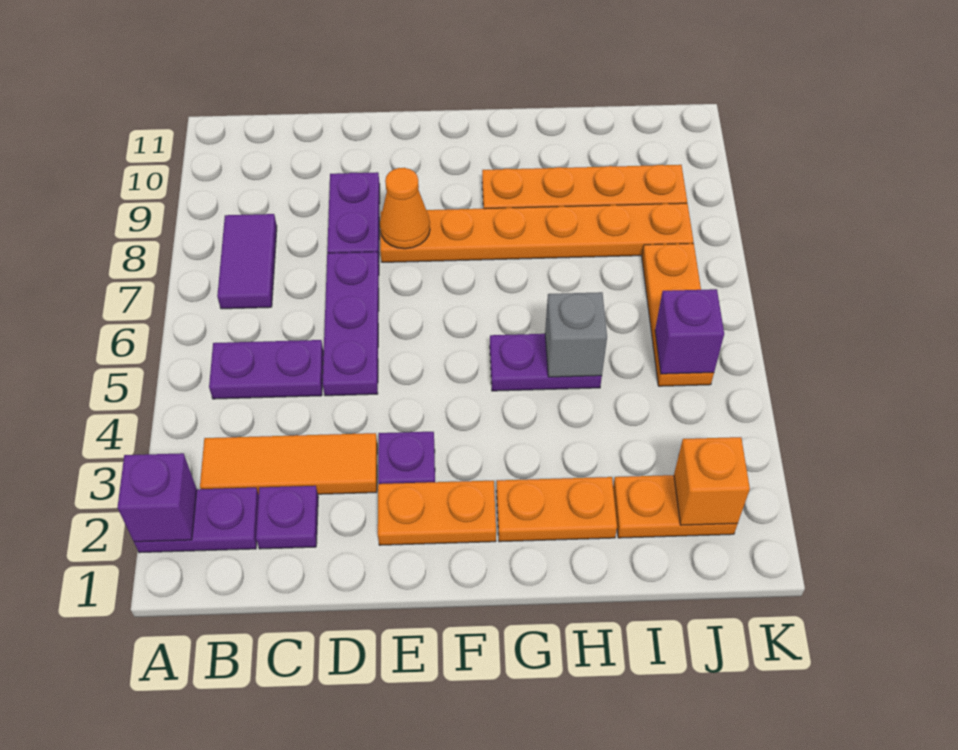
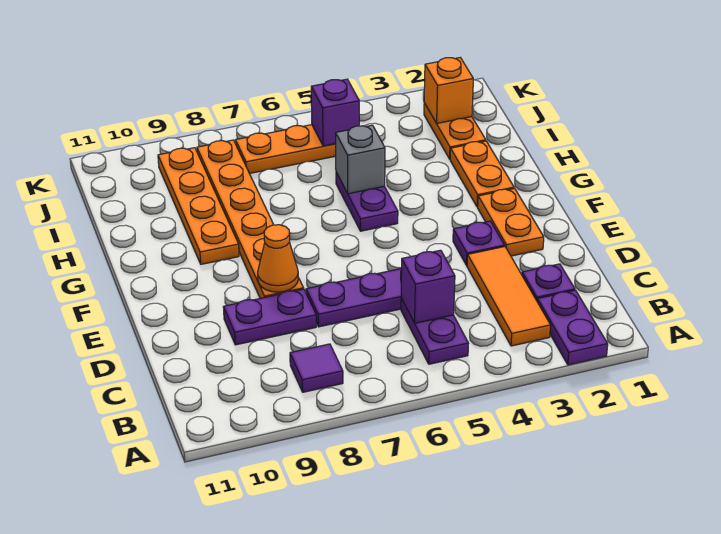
purple brick A2 level 2 -> purple brick C5 level 2
purple tile B7:B8 level 1 -> purple tile B8 level 1

